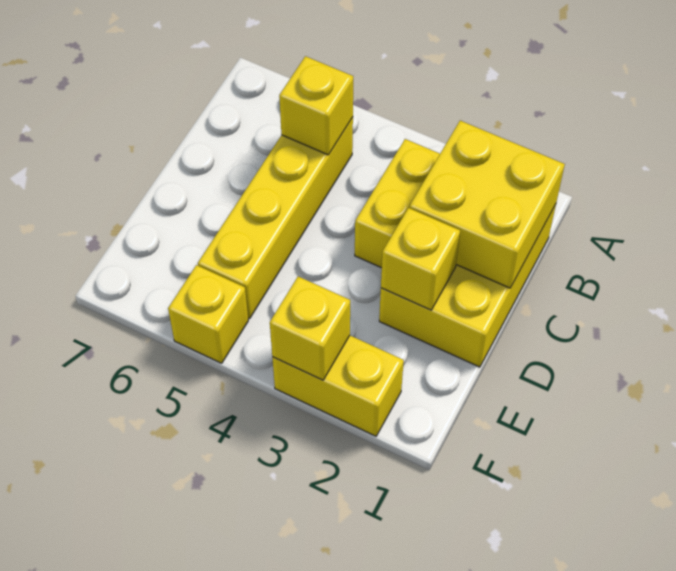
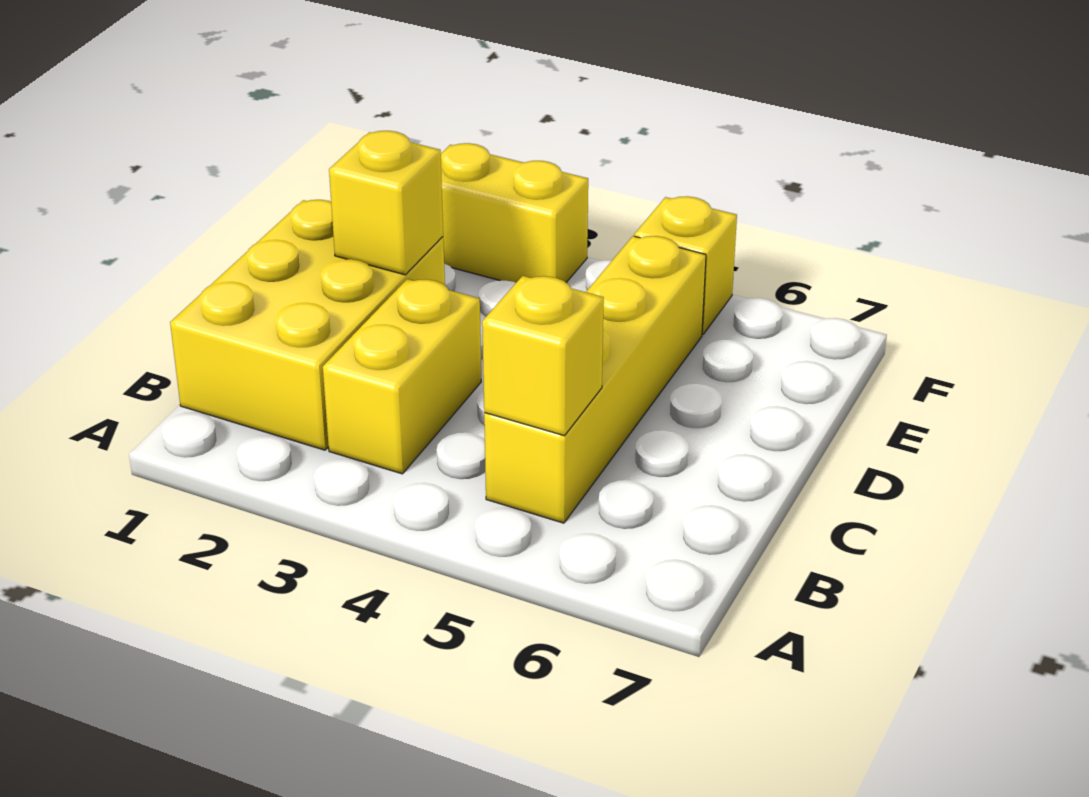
yellow brick B1:C2 level 2 -> none
yellow brick F3 level 2 -> none

